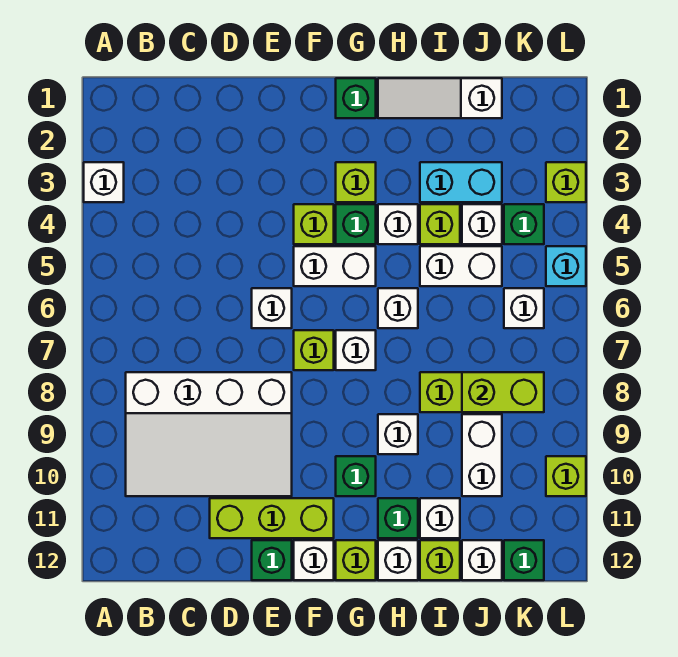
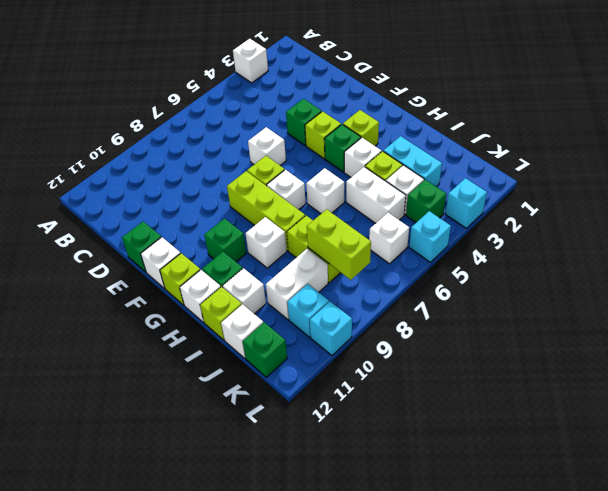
white slope B8:E10 level 1 top 8 -> none
lime brick D11:F11 level 1 -> lime brick F8:H8 level 1
white brick F5:G5 level 1 -> none
green brick G1 level 1 -> green brick E4 level 1
white slope H1:J1 level 1 top J -> none
none -> cyan brick K10 level 1
lime brick L3 level 1 -> cyan brick L3 level 1
lime brick L10 level 1 -> cyan brick L10 level 1

